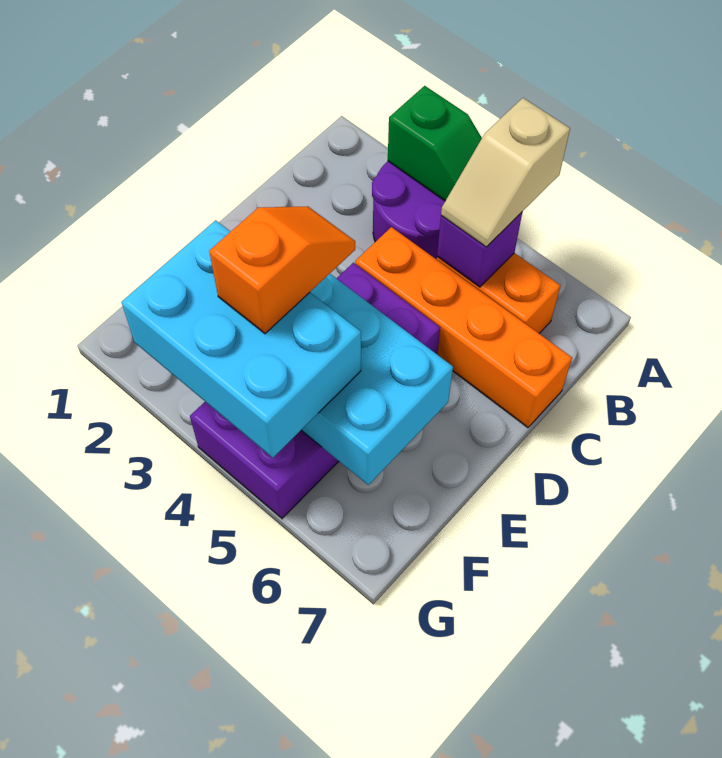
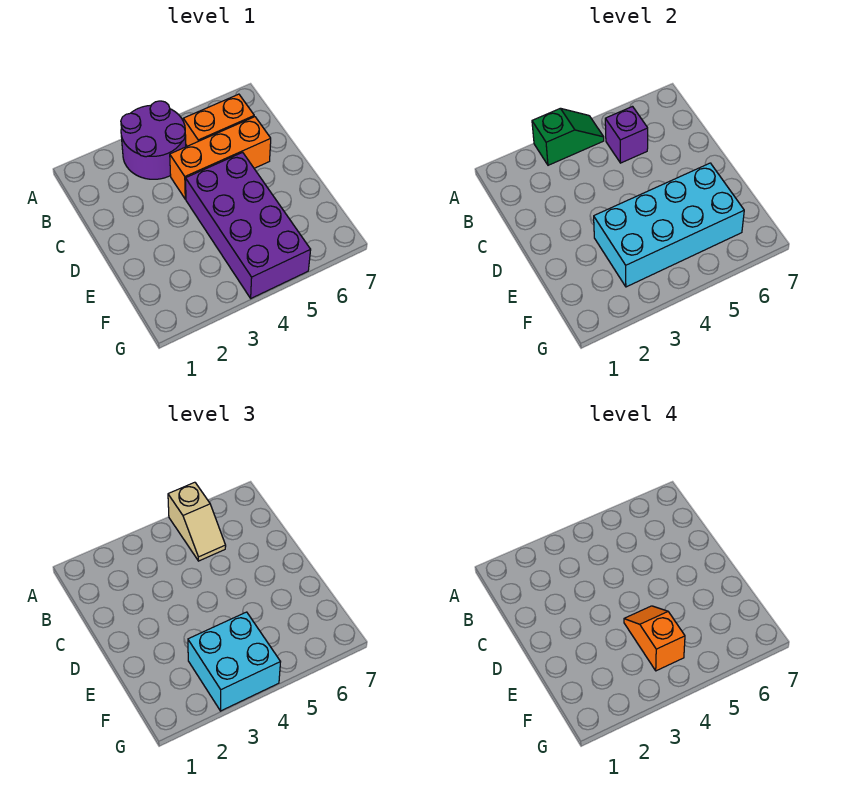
orange brick C4:C7 level 1 -> orange brick C4:C6 level 1
cyan brick F3:G5 level 3 -> cyan brick F3:G4 level 3

